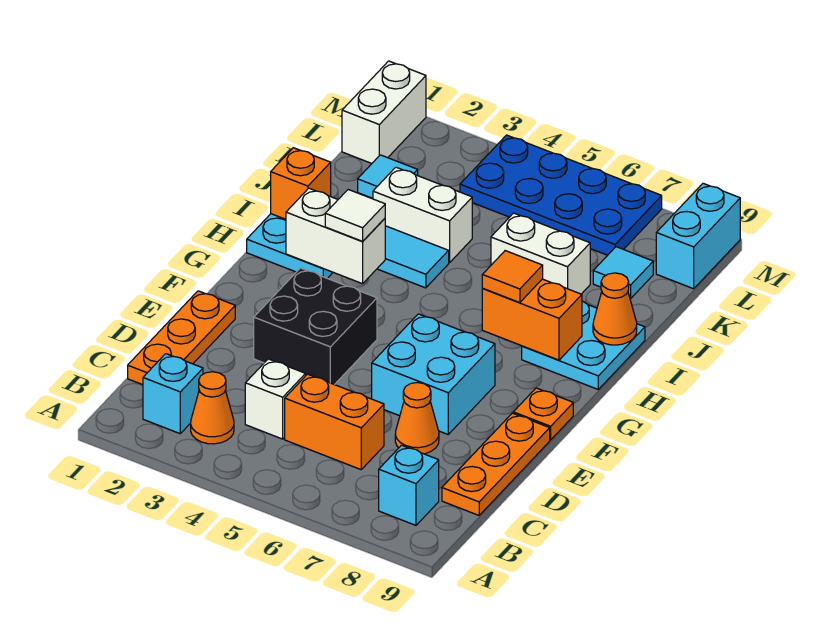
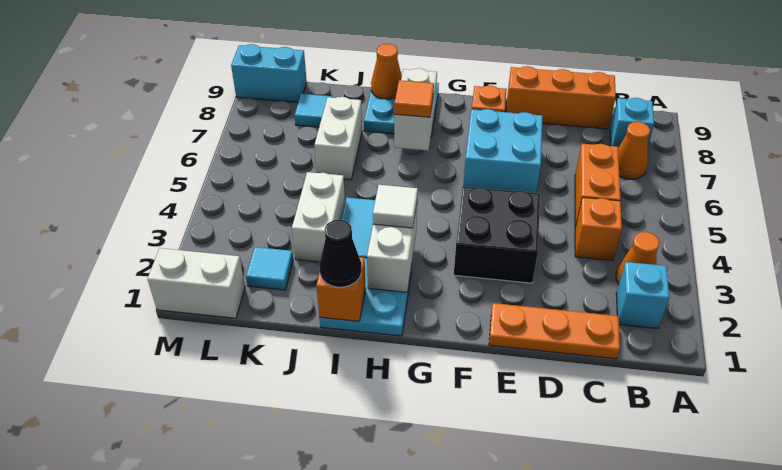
white brick C4 level 1 -> orange brick C4 level 1
orange plate C9:E9 level 1 -> orange brick C9:E9 level 1
orange cone D7 level 1 -> orange cone B7 level 1
orange brick H7:H8 level 2 -> white brick H7:H8 level 2
none -> black cone I1 level 3
blue plate L4:M7 level 1 -> none

